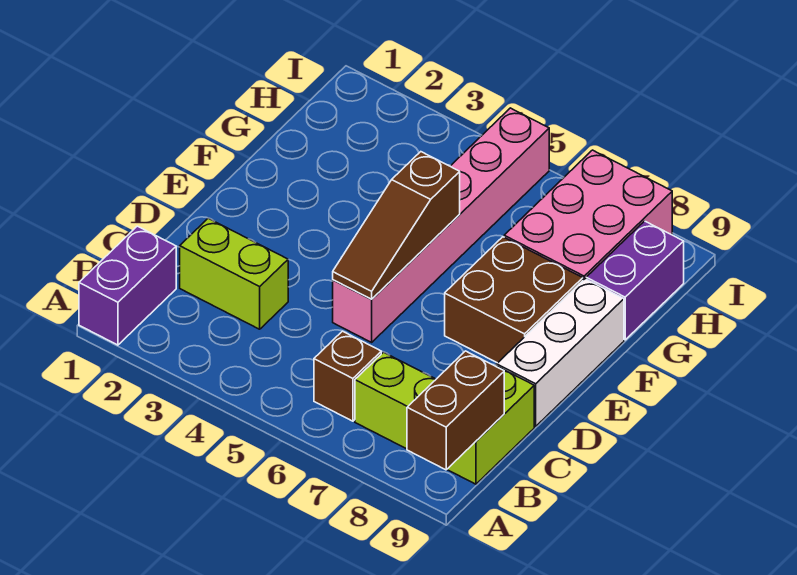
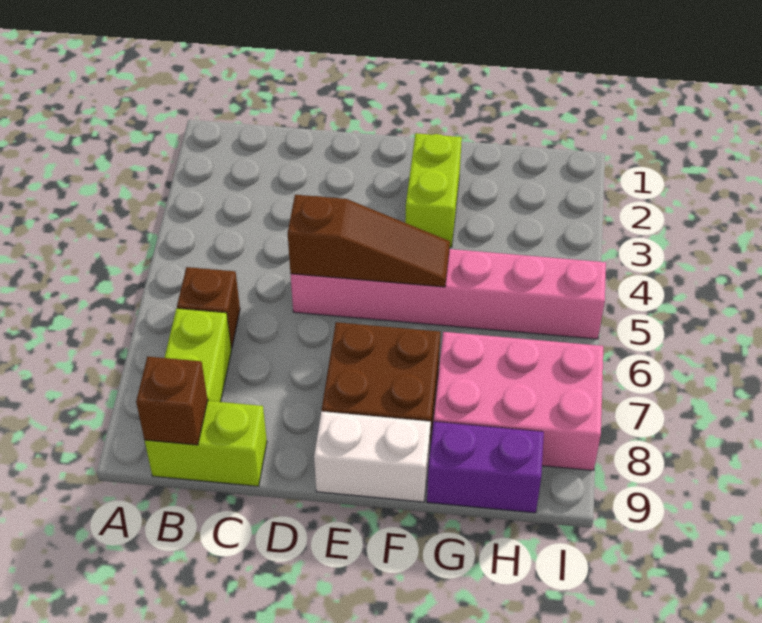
purple brick A1:B1 level 1 -> none
brown brick A9:B9 level 2 -> brown brick B9 level 2
lime brick C2:C3 level 1 -> lime brick F2:F3 level 1
brown slope D5:F5 level 2 top F -> brown slope D5:F5 level 2 top D
white brick D9:F9 level 1 -> white brick E9:F9 level 1

